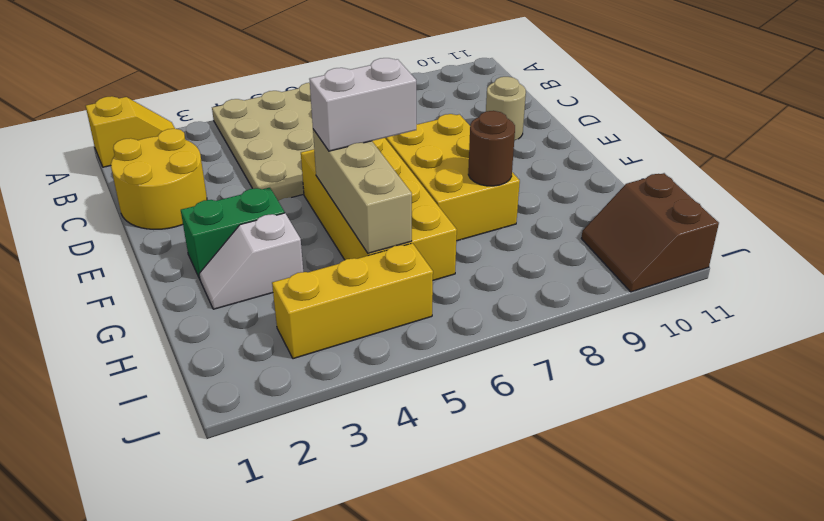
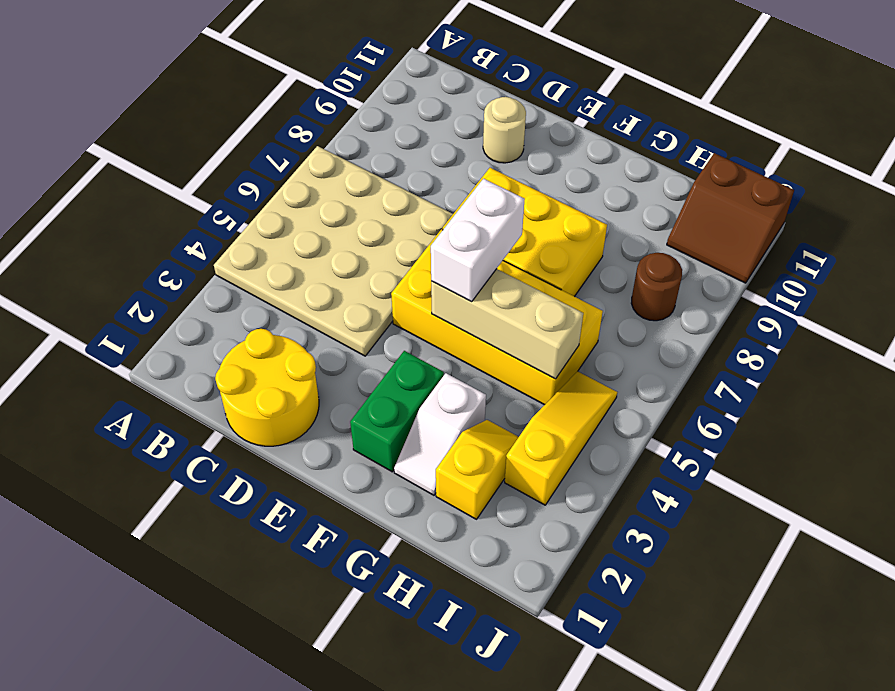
yellow slope A1:A2 level 1 top 1 -> yellow slope H2:H3 level 1 top 2
brown round brick G8 level 2 -> brown round brick I8 level 1
yellow brick I3:I5 level 1 -> yellow slope I3:I5 level 1 top 3

